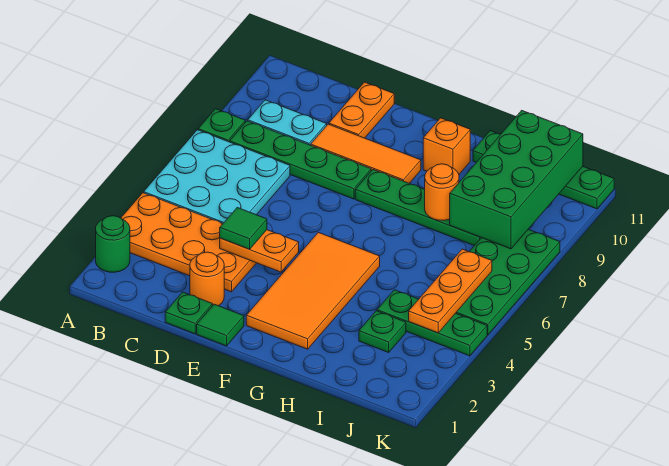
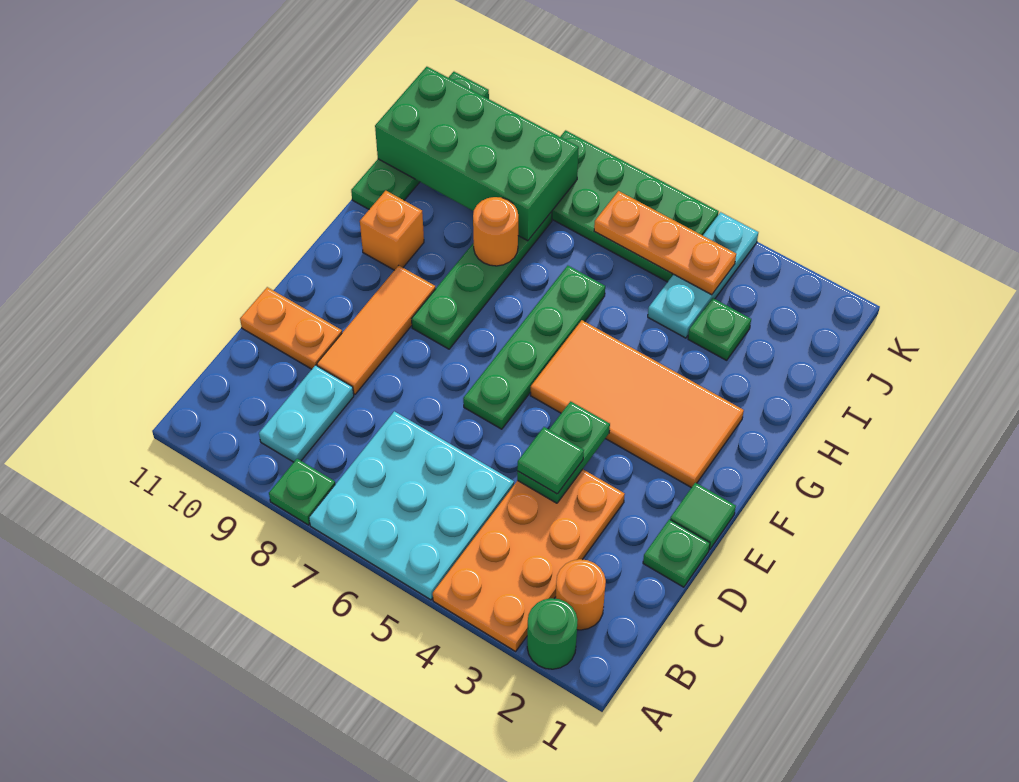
green plate B8:E8 level 1 -> green plate E6:H6 level 1
orange round brick D2 level 1 -> orange round brick B2 level 1
orange plate D4:E4 level 2 -> green plate D4:E4 level 2
green plate I4:K4 level 1 -> cyan plate I4:K4 level 1

